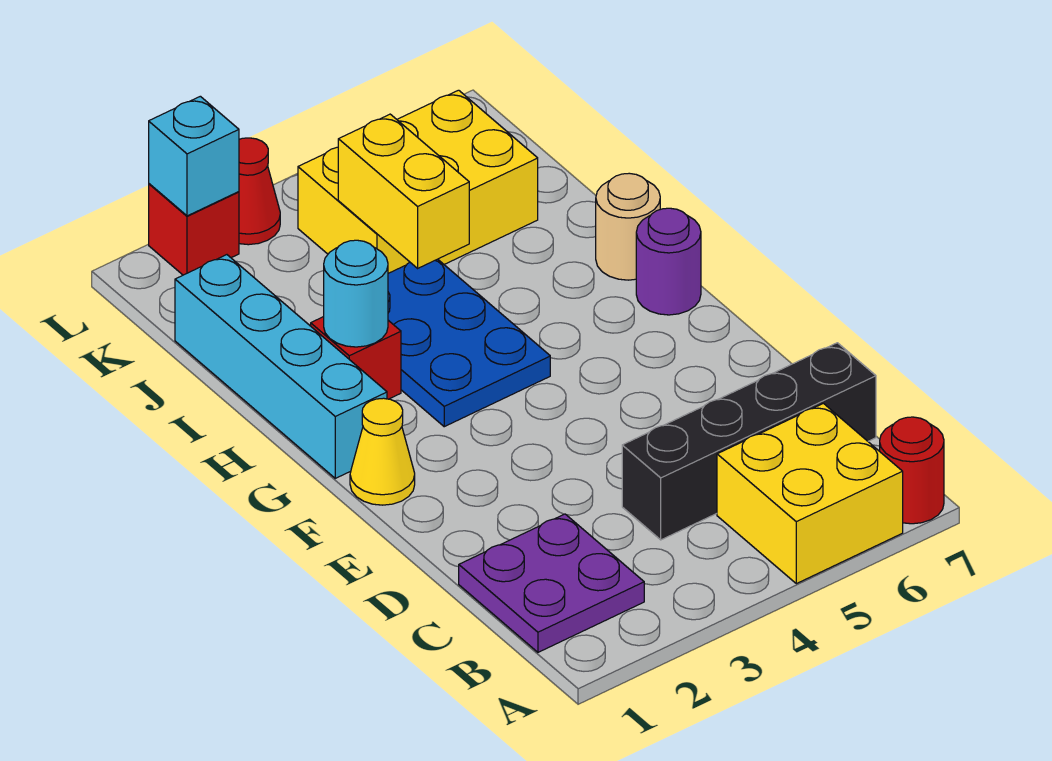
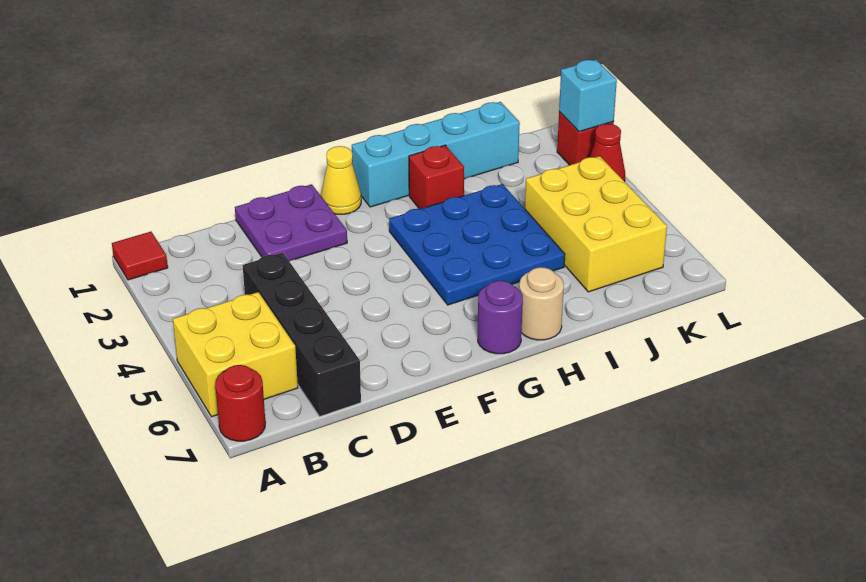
none -> red tile A1 level 1
purple plate B1:C2 level 1 -> purple plate D1:E2 level 1
blue plate G3:I4 level 1 -> blue plate G3:I5 level 1
cyan round brick H2 level 2 -> none
yellow brick I4:J4 level 2 -> none

